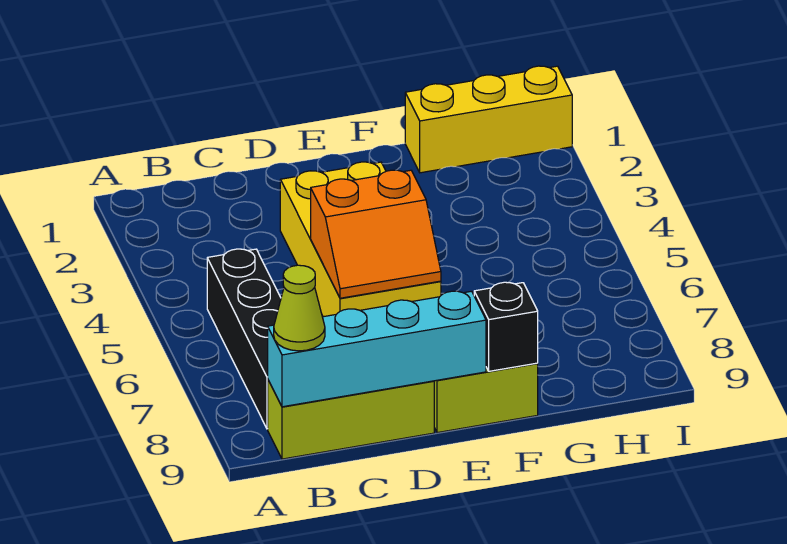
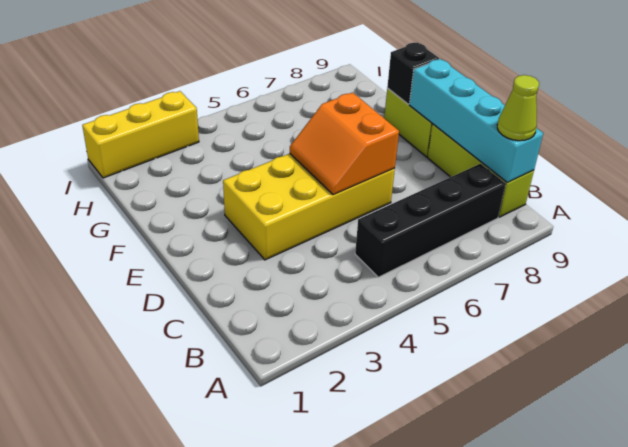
orange slope D5:E6 level 2 top 5 -> orange slope D5:E6 level 2 top 6
yellow brick G1:I1 level 1 -> yellow brick I1:I3 level 1

